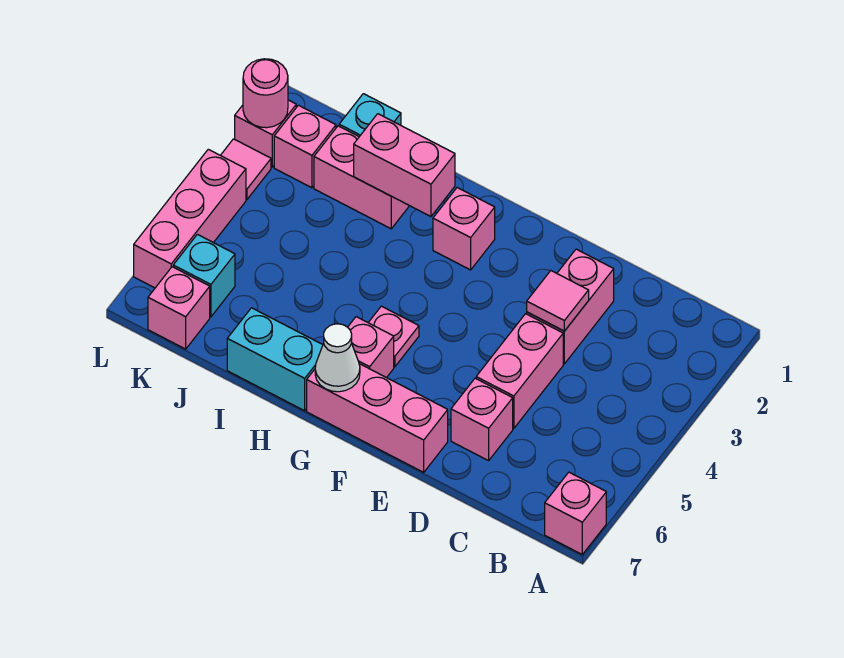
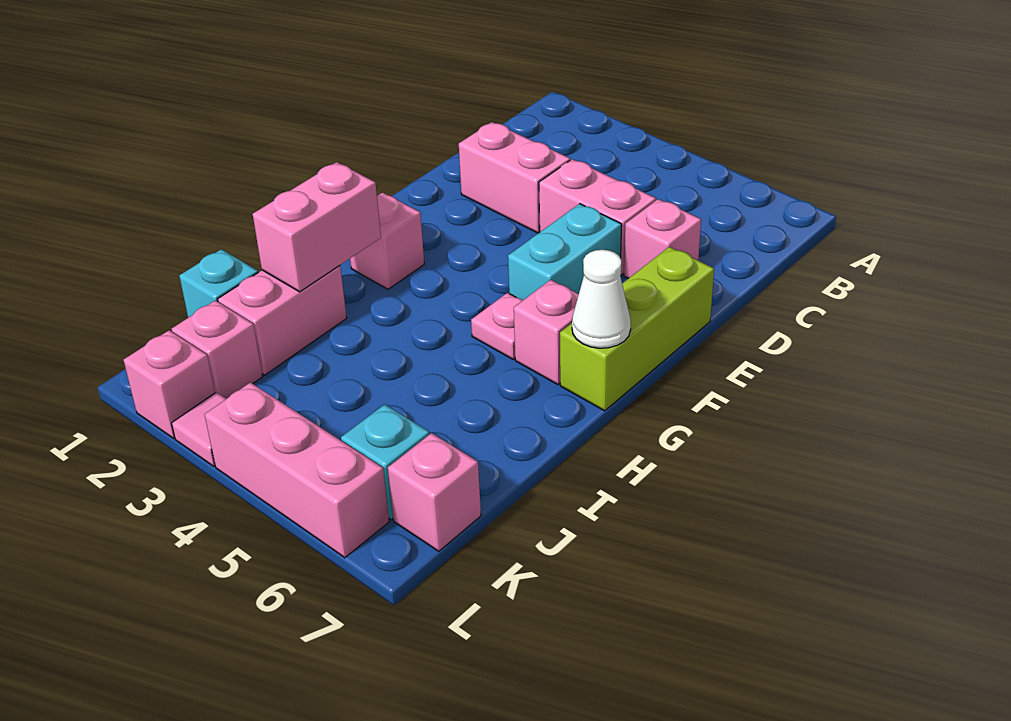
pink brick A7 level 1 -> none
pink tile D3 level 2 -> none
pink brick E7:G7 level 1 -> lime brick E7:G7 level 1
cyan brick H7:I7 level 1 -> cyan brick E5:F5 level 1
pink round brick L2 level 2 -> none

